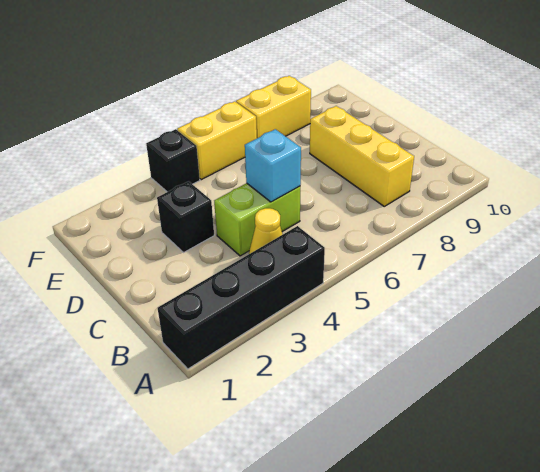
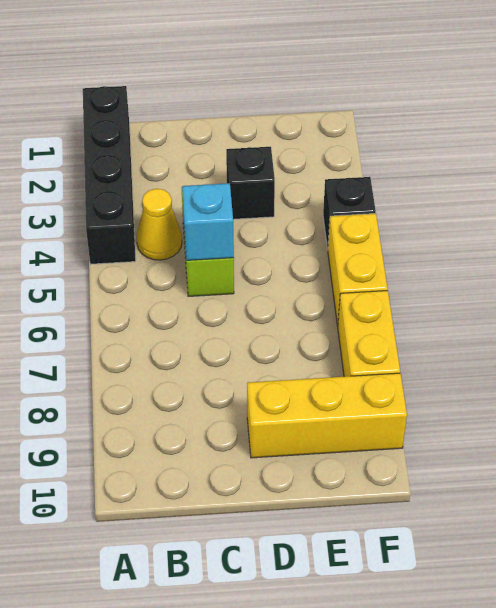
yellow brick B8:D8 level 1 -> yellow brick D9:F9 level 1

